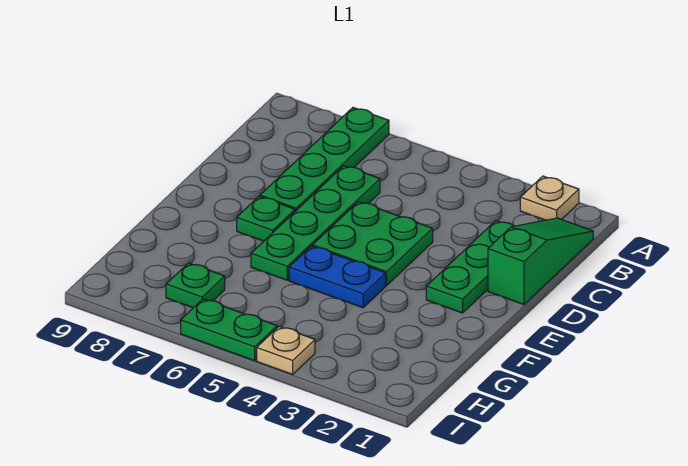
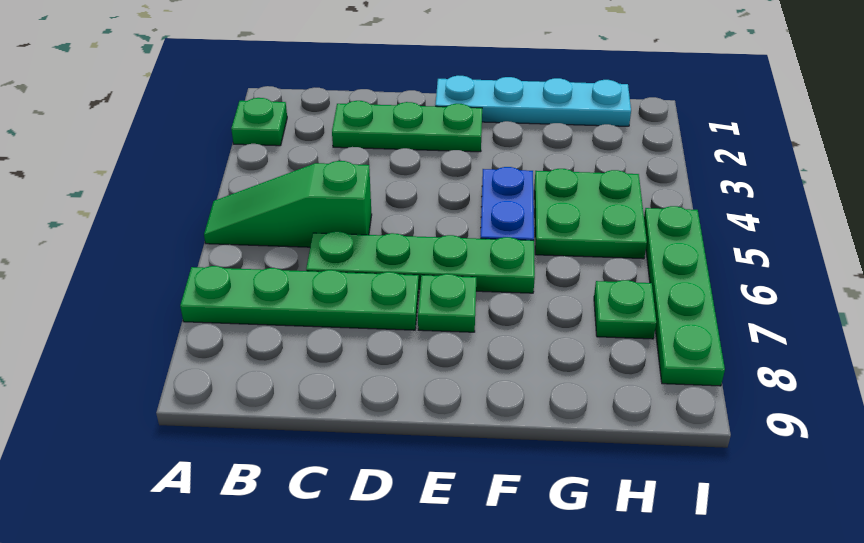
tan plate A2 level 1 -> green plate A2 level 1
green slope B1:D1 level 1 top D -> green slope A5:C5 level 1 top C
green plate D4:E5 level 1 -> green plate G4:H5 level 1
none -> cyan plate E1:H1 level 1
tan plate I4 level 1 -> none
green plate I5:I6 level 1 -> green plate I5:I8 level 1

